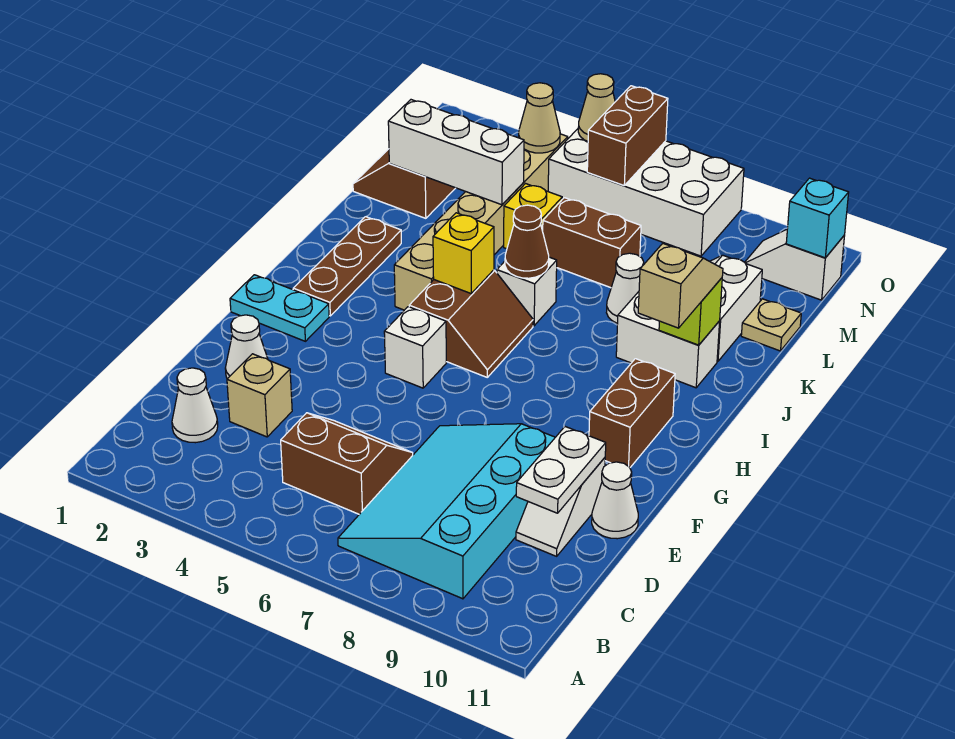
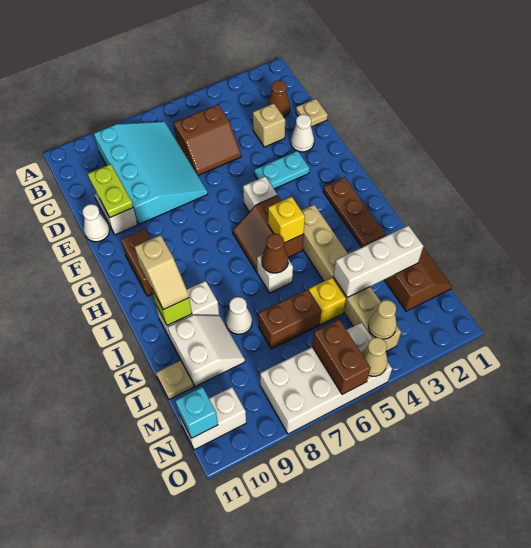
white cone C2 level 1 -> brown cone C2 level 1
none -> tan plate D1 level 1
white plate D10:E10 level 2 -> lime plate D10:E10 level 2
cyan plate G1:G2 level 1 -> cyan plate F3:F4 level 1
white slope N10:N11 level 1 top 11 -> white brick N10:N11 level 1

